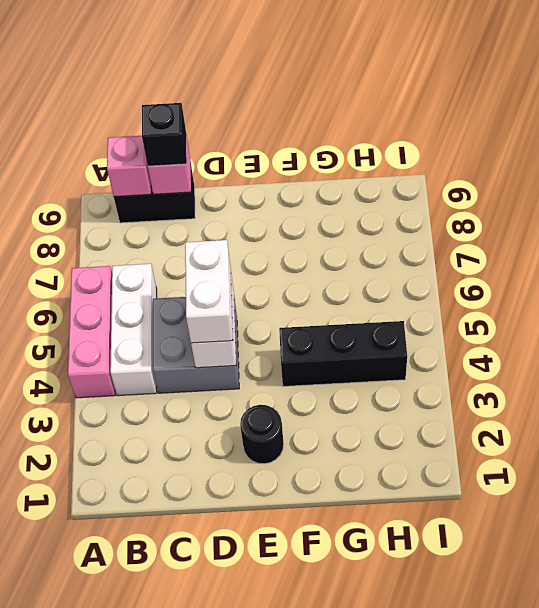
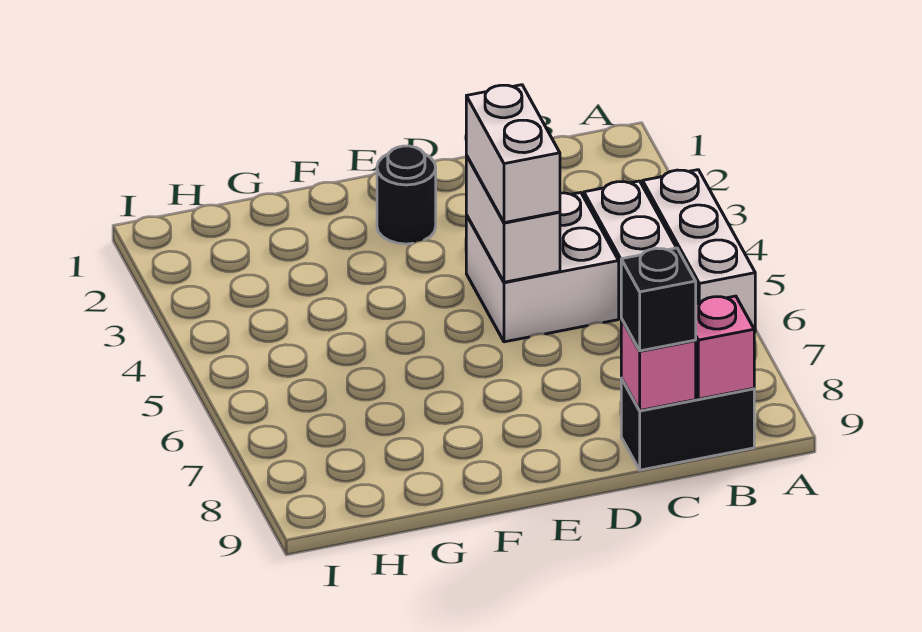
pink brick A4:A6 level 1 -> white brick A4:A6 level 1
grey brick C4:D5 level 1 -> white brick C4:D5 level 1
black brick F4:H4 level 1 -> none

